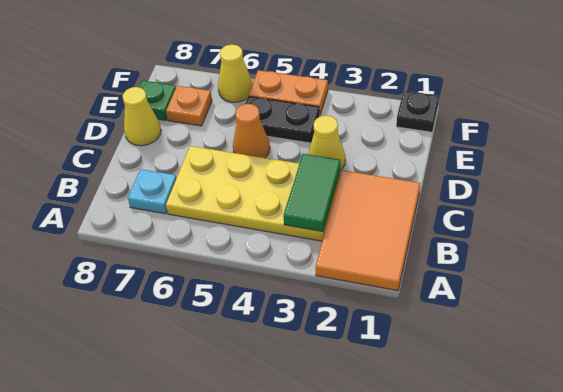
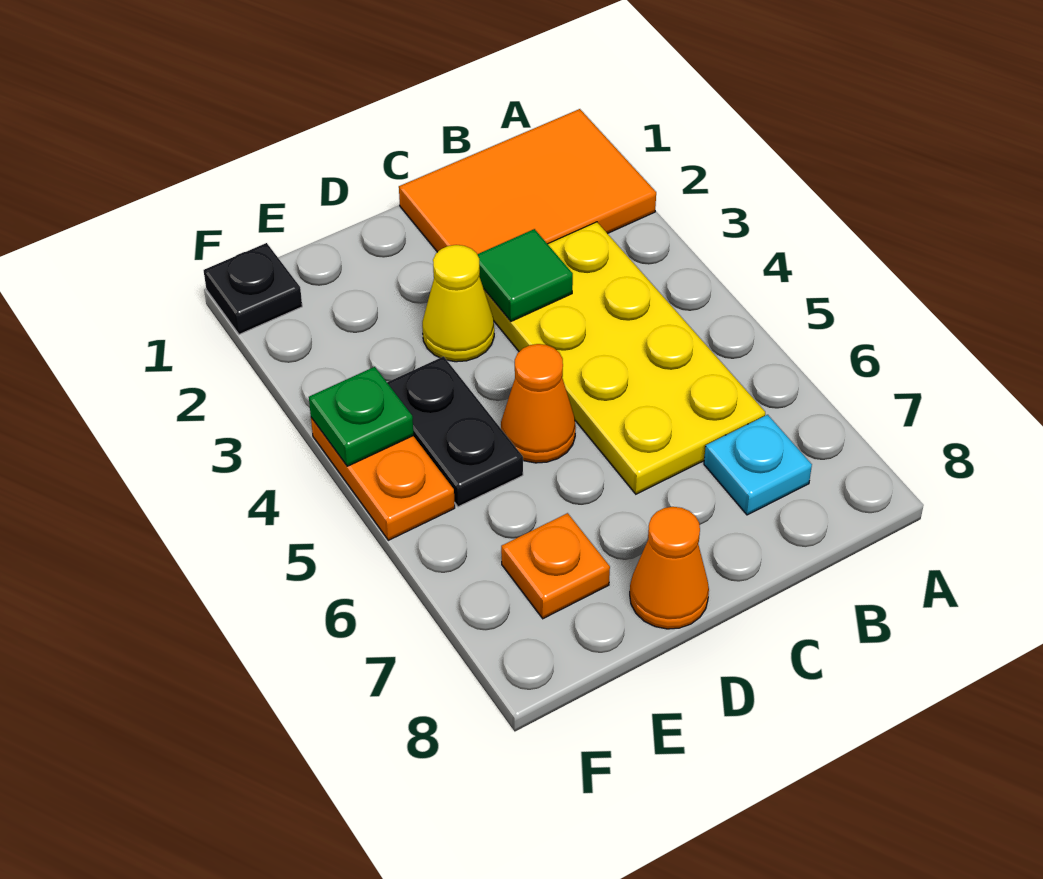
green tile B3:C3 level 2 -> green tile C3 level 2
yellow cone D8 level 1 -> orange cone D8 level 1
green plate E8 level 1 -> green plate F4 level 2
yellow cone F6 level 1 -> none

